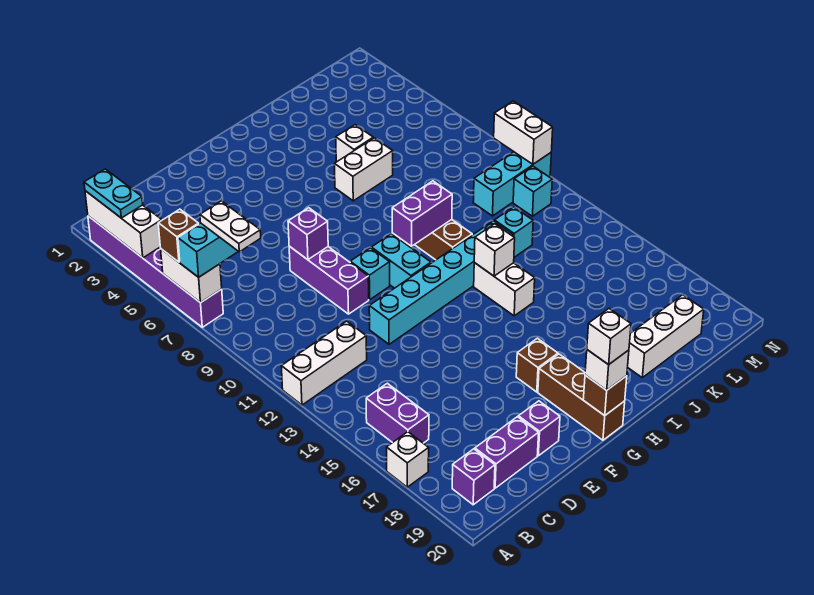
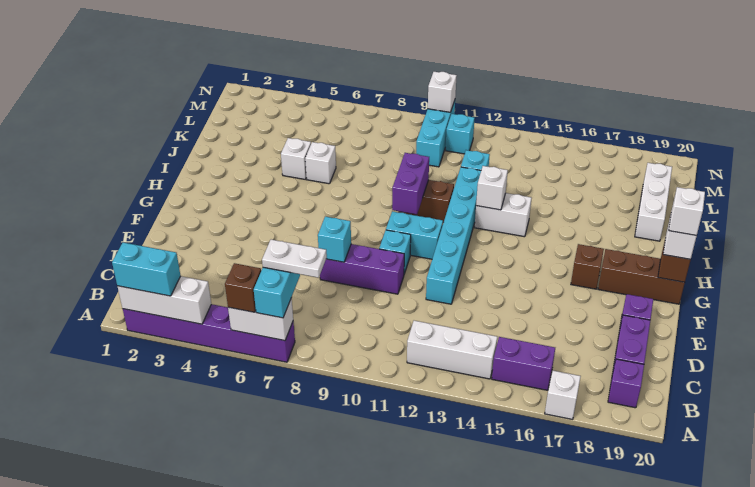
cyan plate A2:A3 level 3 -> cyan brick A2:A3 level 3
white brick A12:C12 level 1 -> white brick B12:B14 level 1
purple brick E8 level 2 -> cyan brick E8 level 2
white brick I6:J6 level 1 -> white brick J6 level 1
white brick N9:N10 level 2 -> white brick N10 level 2

